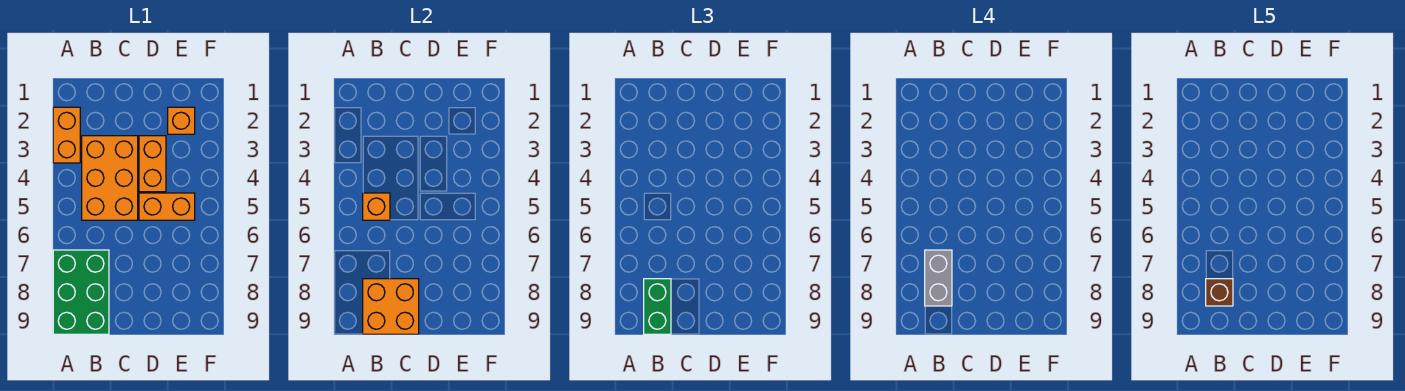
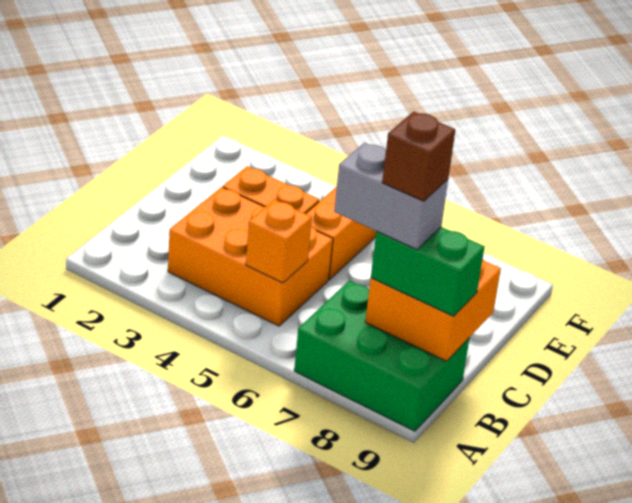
orange brick A2:A3 level 1 -> none
orange brick E2 level 1 -> none

